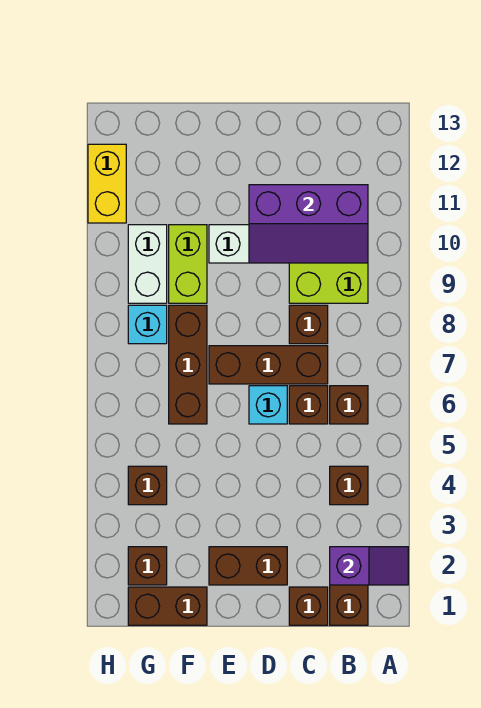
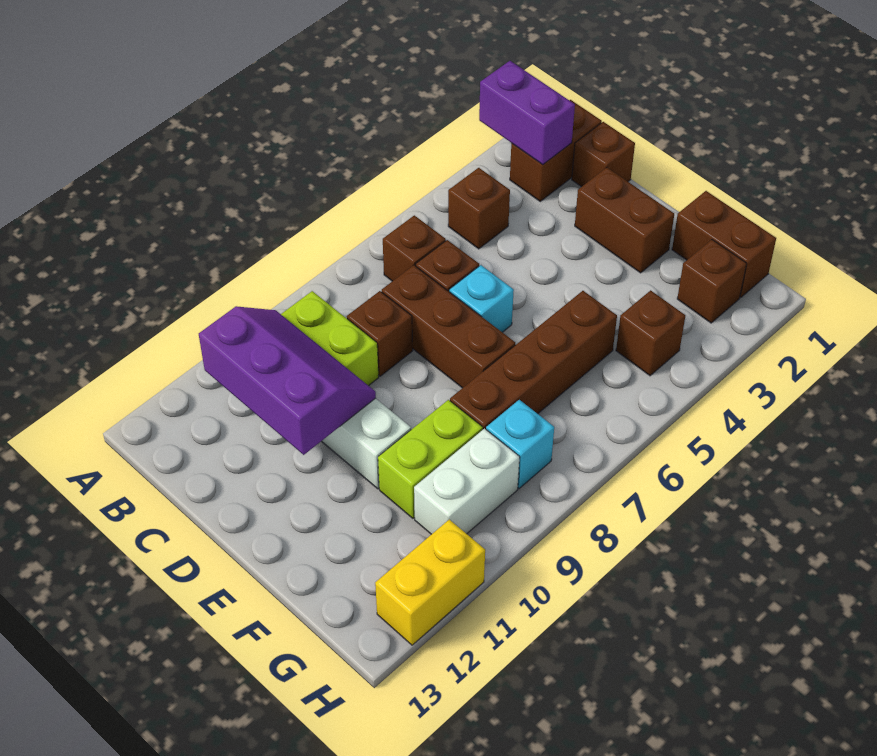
purple slope A2:B2 level 2 top B -> purple brick A2:B2 level 2
brown brick F6:F8 level 1 -> brown brick F5:F8 level 1

